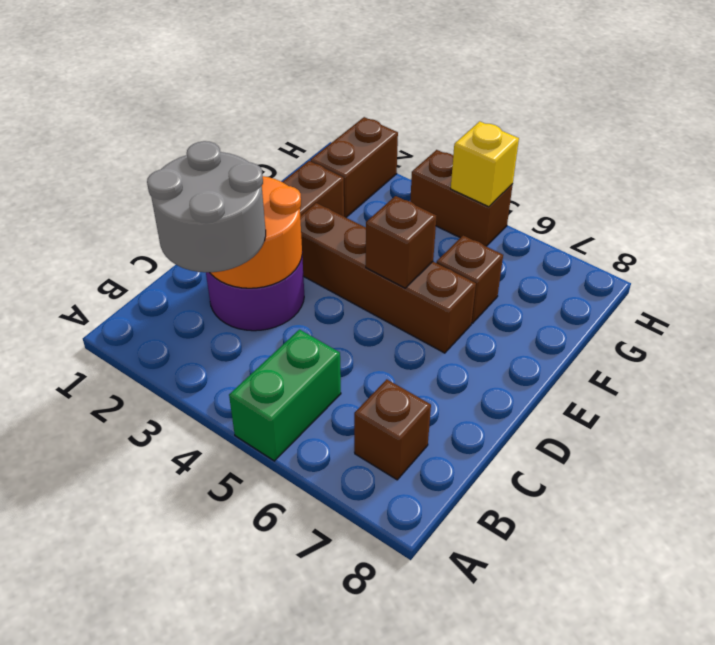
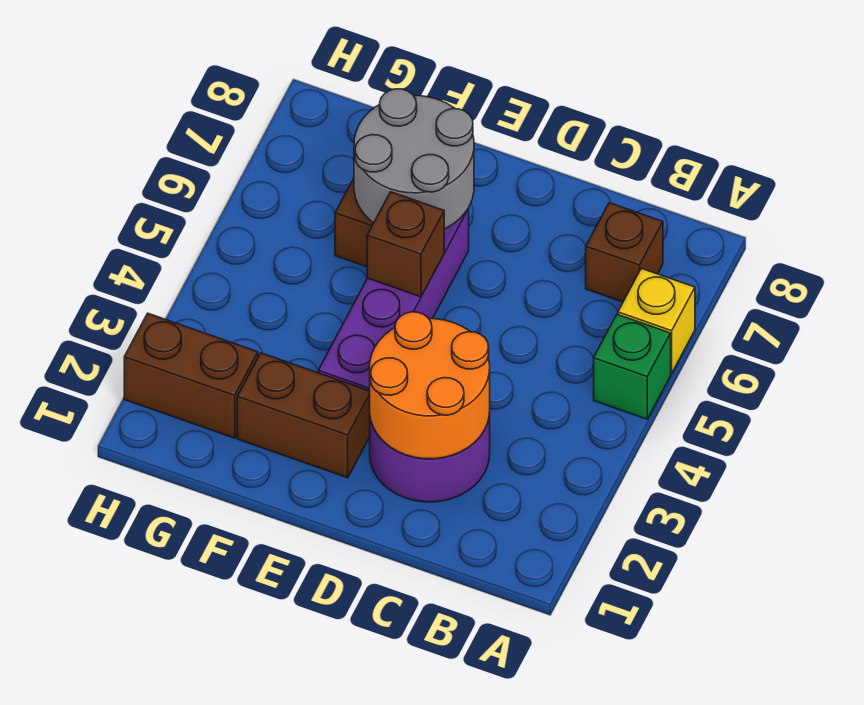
green brick A5:B5 level 1 -> green brick A5 level 1
grey round brick B2:C3 level 3 -> grey round brick E6:F7 level 2
brown brick E3:E6 level 1 -> purple brick E3:E6 level 1
brown brick H4:H5 level 1 -> none
yellow brick H5 level 2 -> yellow brick A6 level 1

